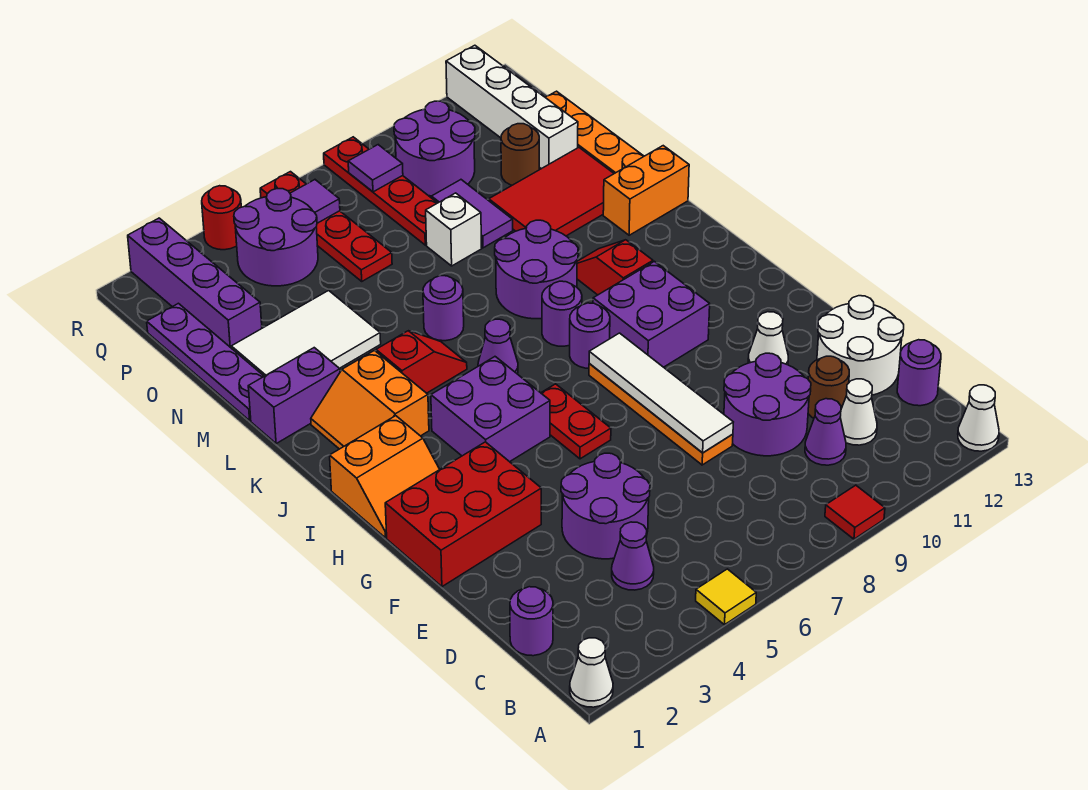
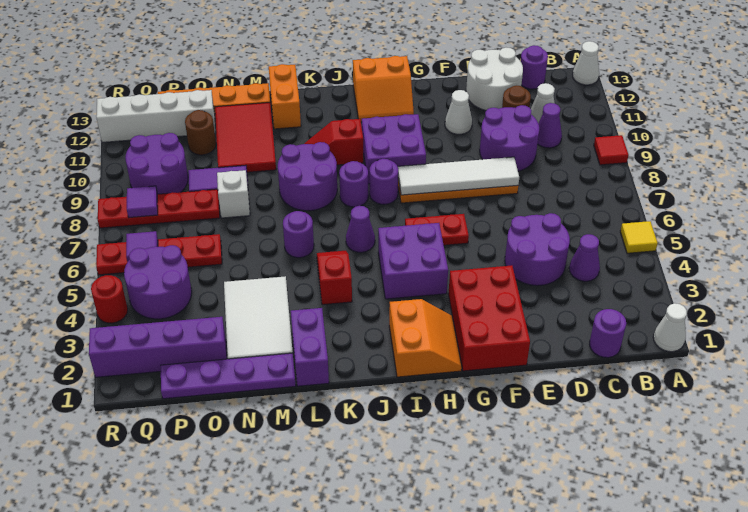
orange slope J2:K3 level 1 top 3 -> orange slope H12:I13 level 1 top 13

